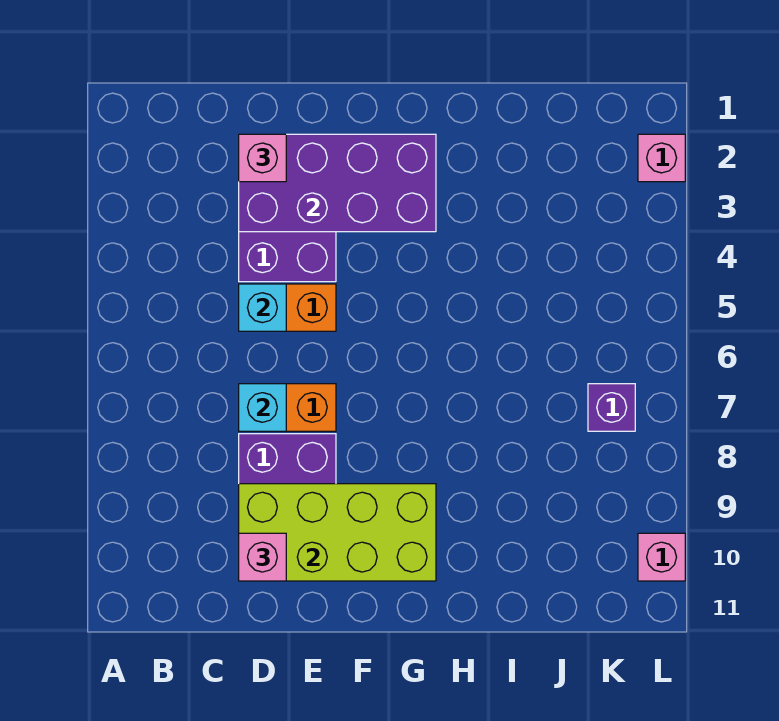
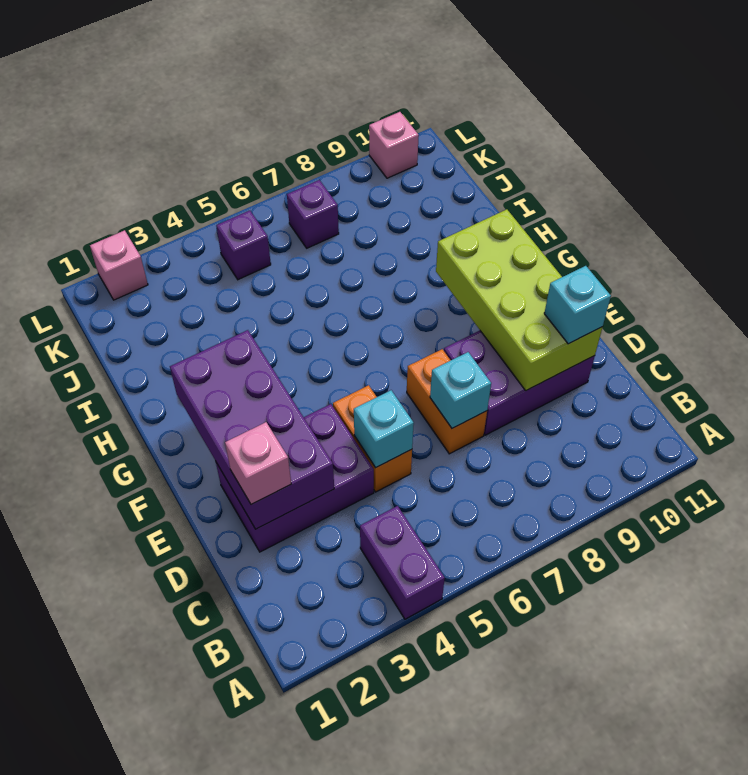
none -> purple brick A4:B4 level 1
pink brick D10 level 3 -> cyan brick D10 level 3
none -> purple brick K5 level 1

